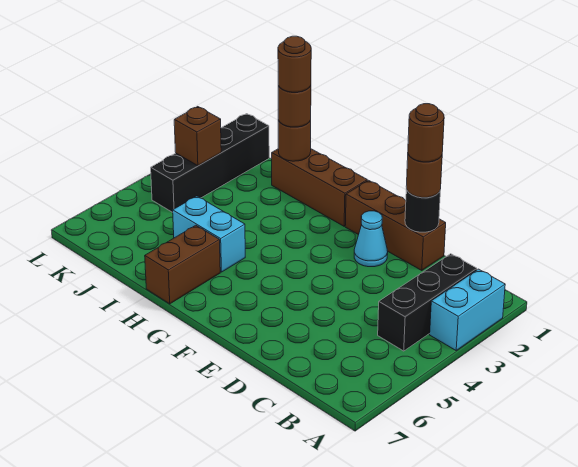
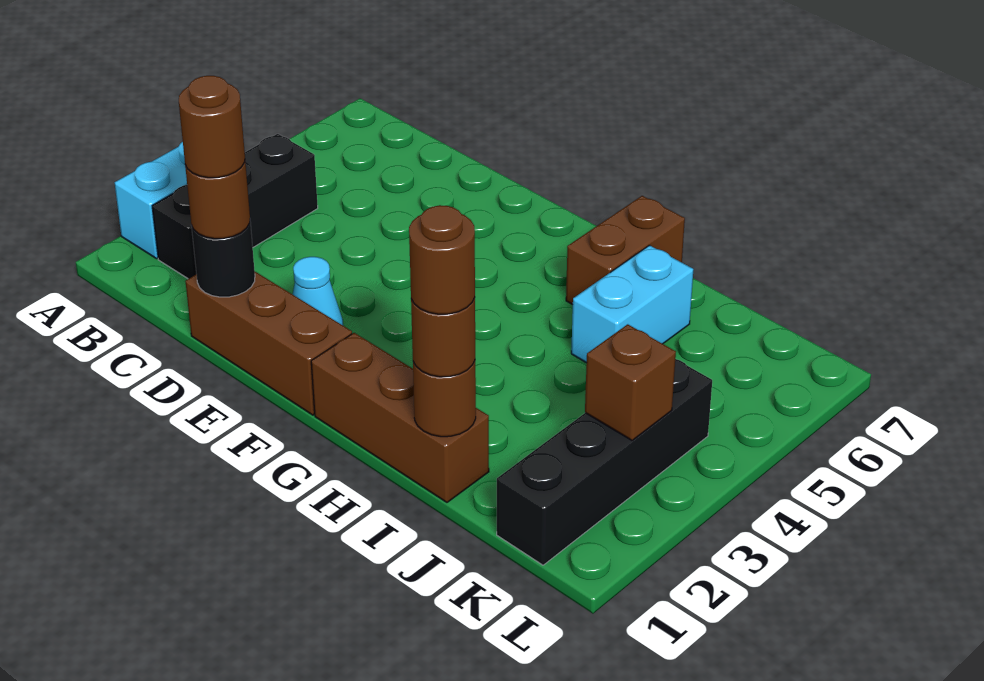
cyan brick H5:I5 level 1 -> cyan brick I5:I6 level 1

